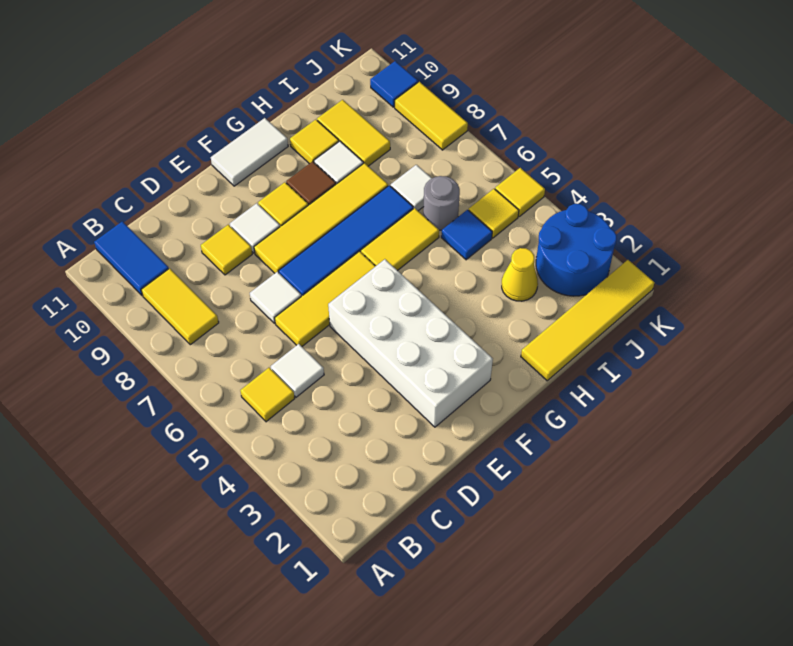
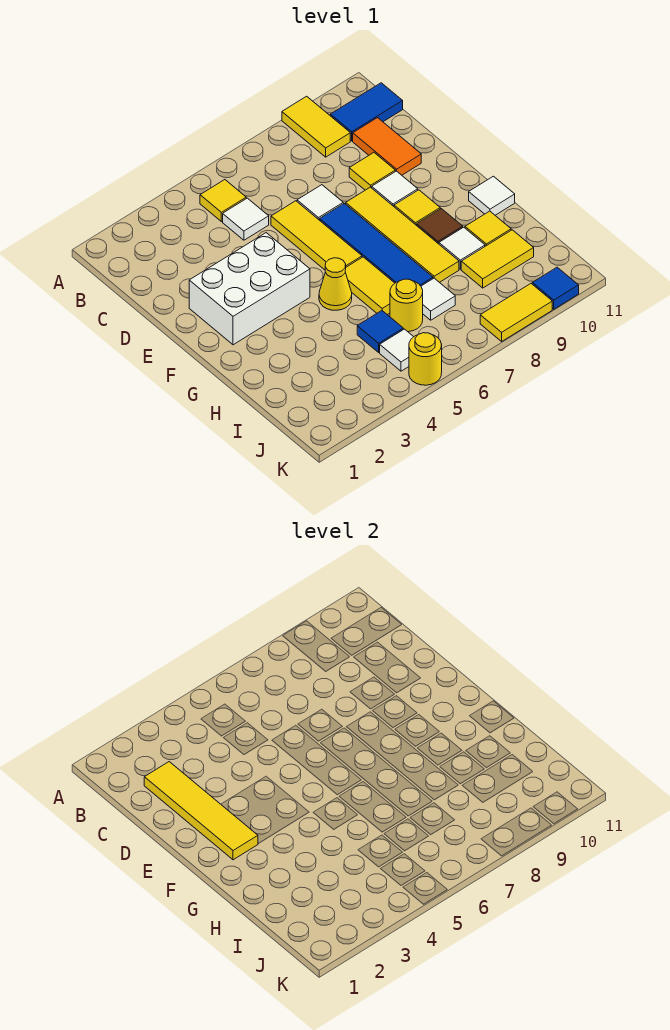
yellow tile B8:B9 level 1 -> yellow tile A9:B9 level 1
none -> orange tile C10:D10 level 1
white brick E2:F5 level 1 -> white brick E2:F4 level 1
white tile F11:G11 level 1 -> white tile G11 level 1
yellow tile H1:K1 level 1 -> yellow tile C2:F2 level 2
yellow cone I3 level 1 -> yellow cone G5 level 1
grey round brick I6 level 1 -> yellow round brick I6 level 1
blue round brick J2:K3 level 1 -> none
yellow tile J5 level 1 -> white tile J5 level 1
yellow tile K5 level 1 -> yellow round brick K5 level 1

